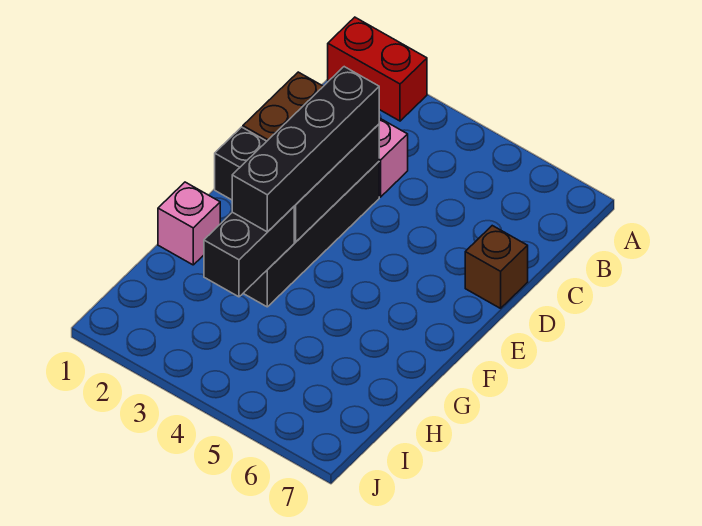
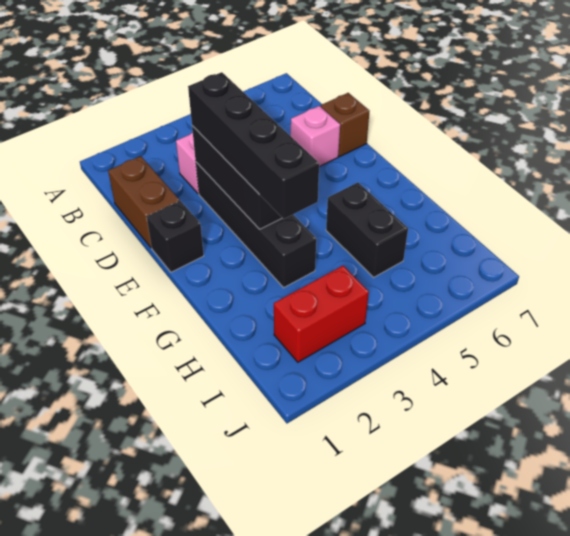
red brick A1:A2 level 1 -> red brick I2:I3 level 1
pink brick G1 level 1 -> pink brick D6 level 1
black brick G3:H3 level 2 -> black brick G5:H5 level 1

